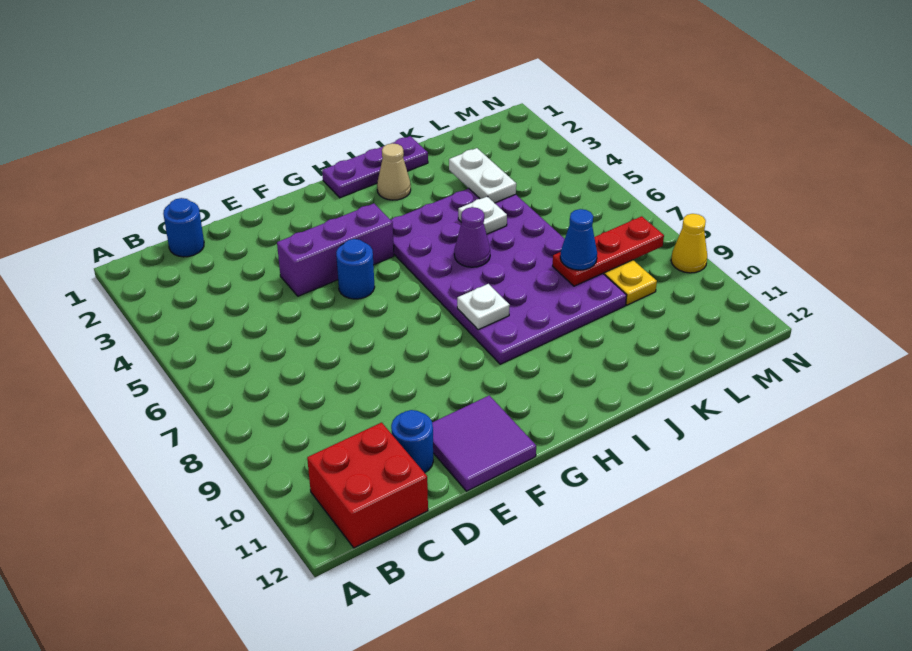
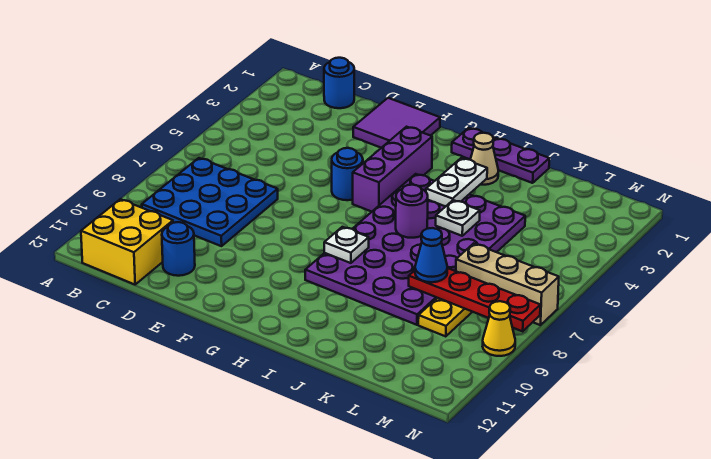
none -> blue plate B7:D9 level 1
red brick B11:C12 level 1 -> yellow brick B11:C12 level 1
purple brick E4:G4 level 1 -> purple brick G3:G5 level 1
purple tile E11:F12 level 1 -> purple tile E1:F2 level 1
purple cone I6 level 2 -> purple round brick I6 level 2
white plate K3:K4 level 2 -> white plate I3:I4 level 2
red plate K8:M8 level 2 -> red plate K8:N8 level 2
none -> tan brick L7:N7 level 1

